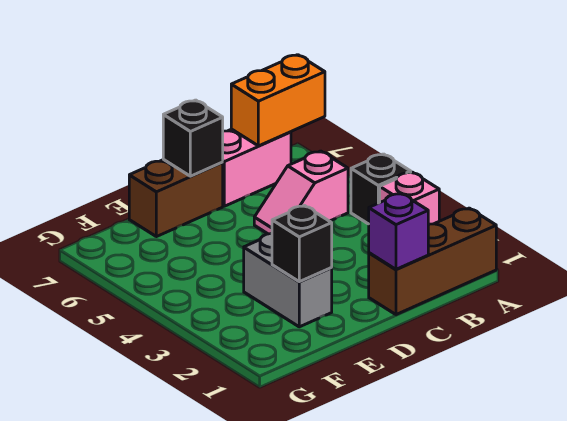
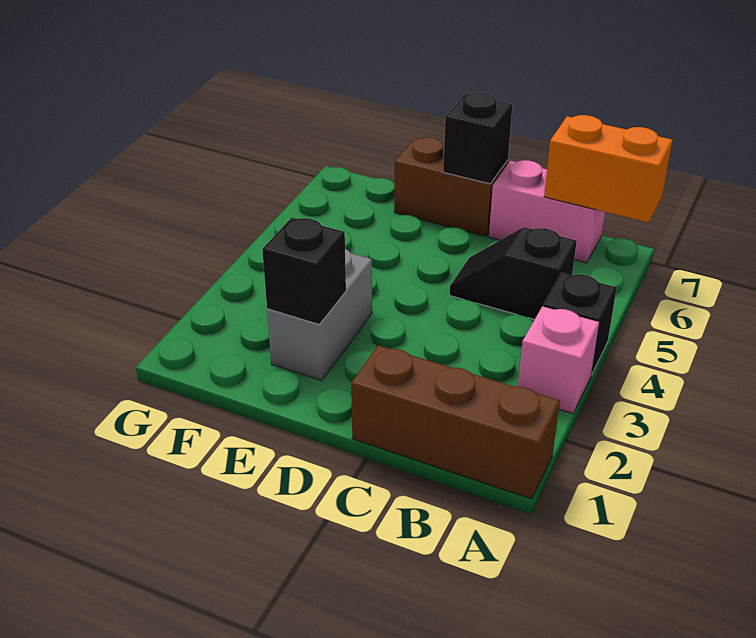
pink slope B5:C5 level 1 top B -> black slope B5:C5 level 1 top B
purple brick C1 level 2 -> none

